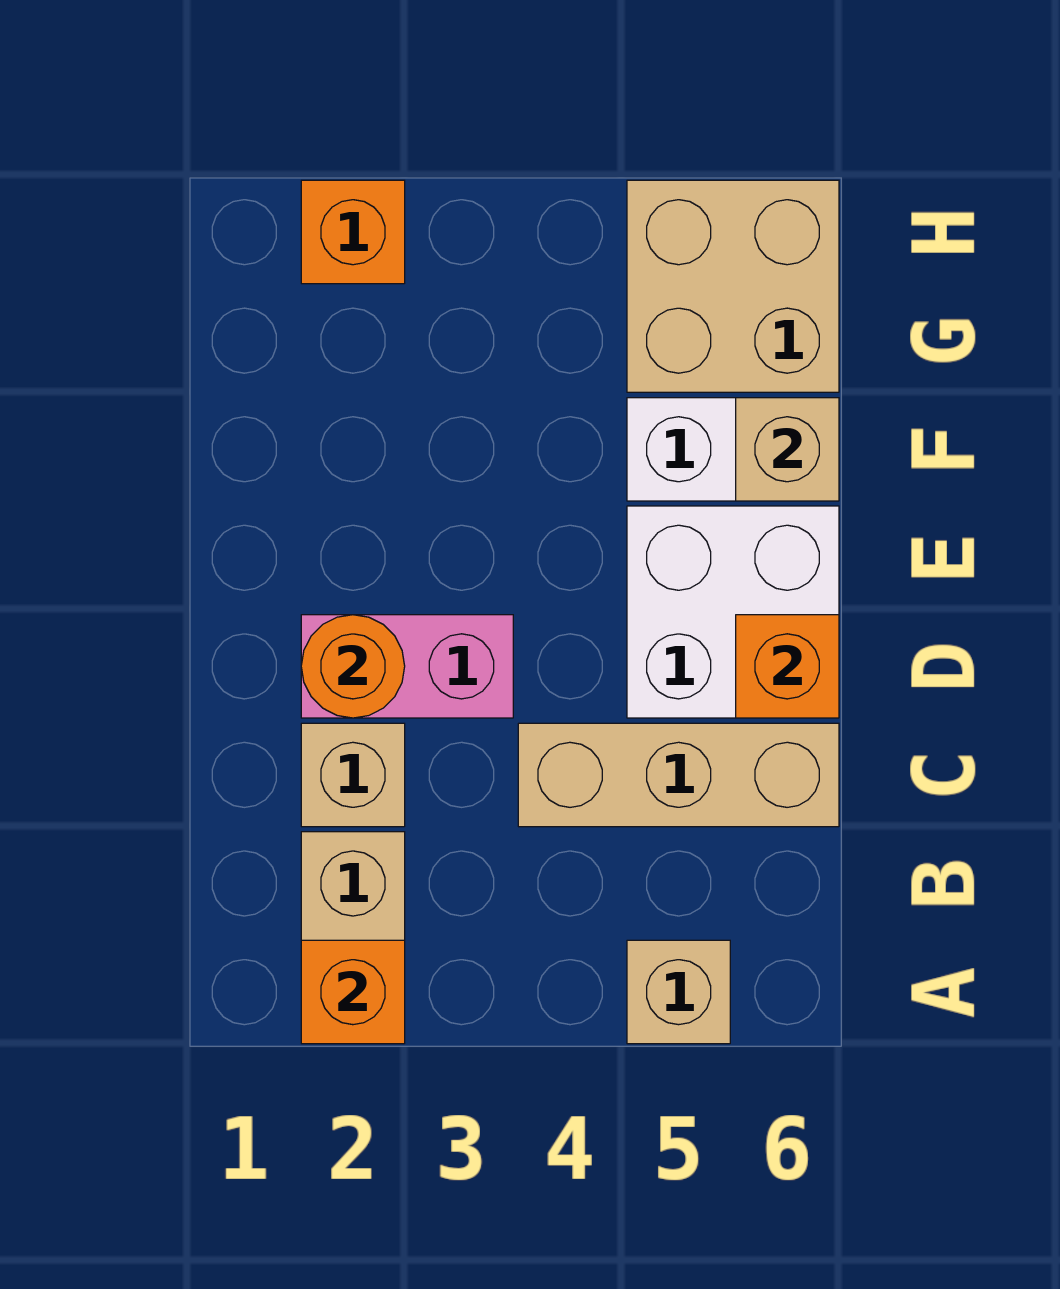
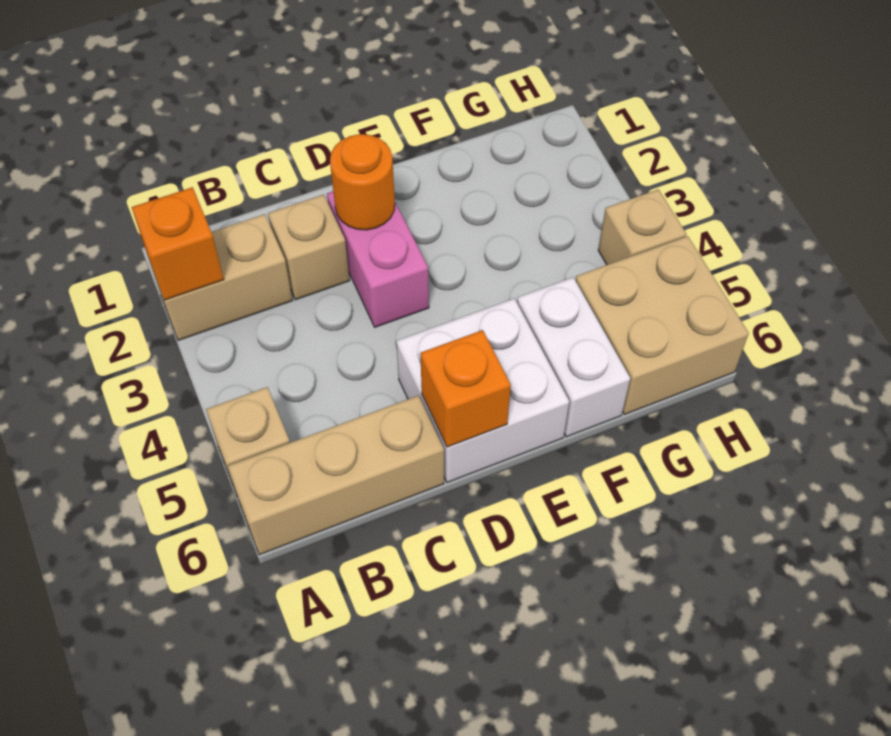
tan brick C4:C6 level 1 -> tan brick A6:C6 level 1
tan brick F6 level 2 -> tan brick H4 level 1
orange brick H2 level 1 -> none

